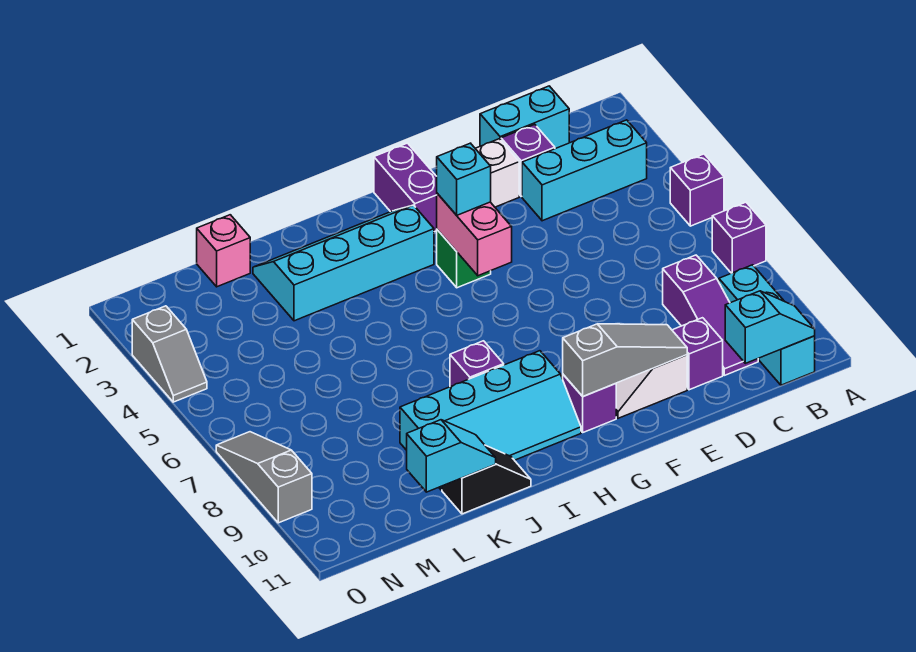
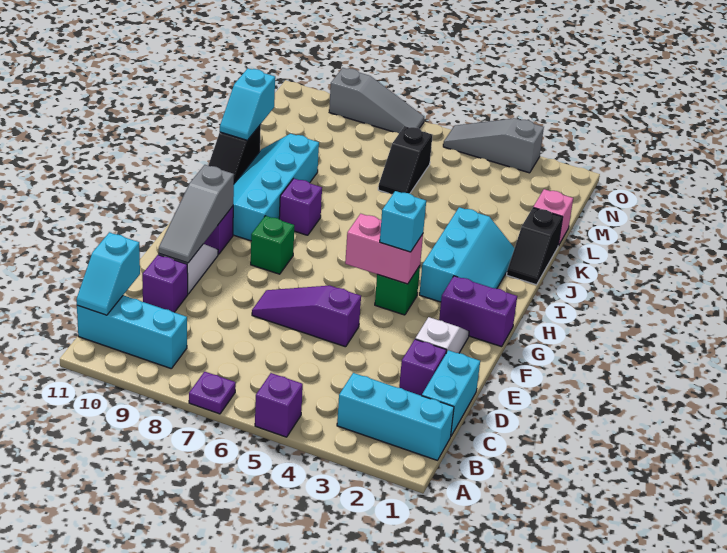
purple brick A7 level 1 -> purple plate A7 level 1
cyan brick B3:D3 level 1 -> cyan brick B1:B3 level 1
purple slope C8:C10 level 1 top 8 -> purple slope E5:E7 level 1 top 5
none -> green brick G8 level 1
cyan slope H2:K3 level 1 top 3 -> cyan slope H2:J3 level 1 top 3
none -> black slope J1:K1 level 1 top K
none -> black slope L6:M6 level 1 top M
grey slope O3:O4 level 1 top 3 -> grey slope O3:O5 level 1 top 3

